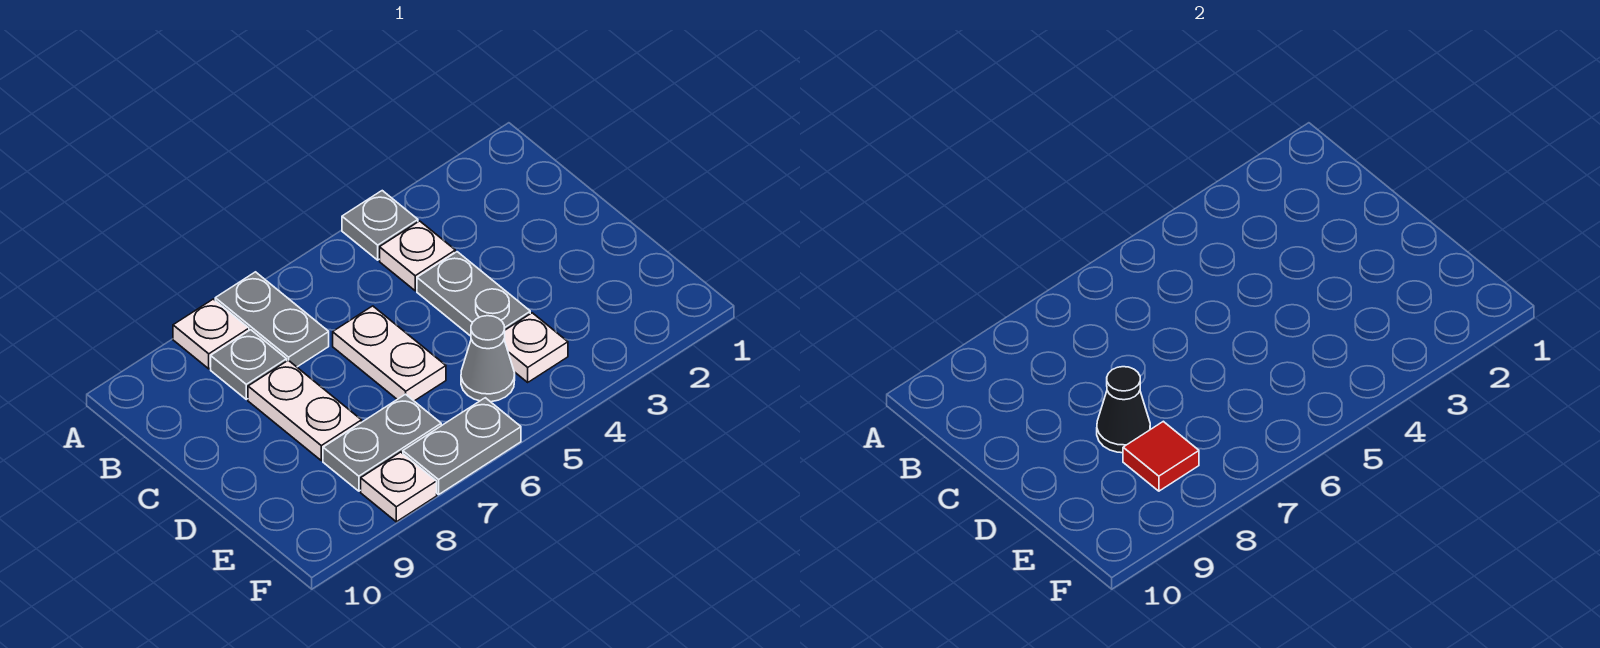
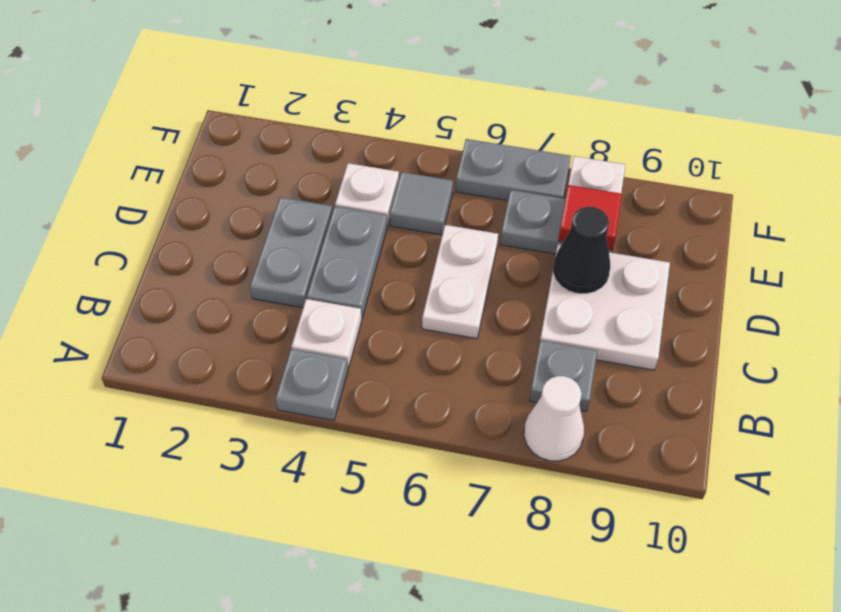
grey plate A7:B7 level 1 -> grey plate C3:D3 level 1
white plate A8 level 1 -> white cone A8 level 1
white plate C8:D8 level 1 -> white plate C8:D9 level 1
grey cone E5 level 1 -> grey tile E5 level 1

